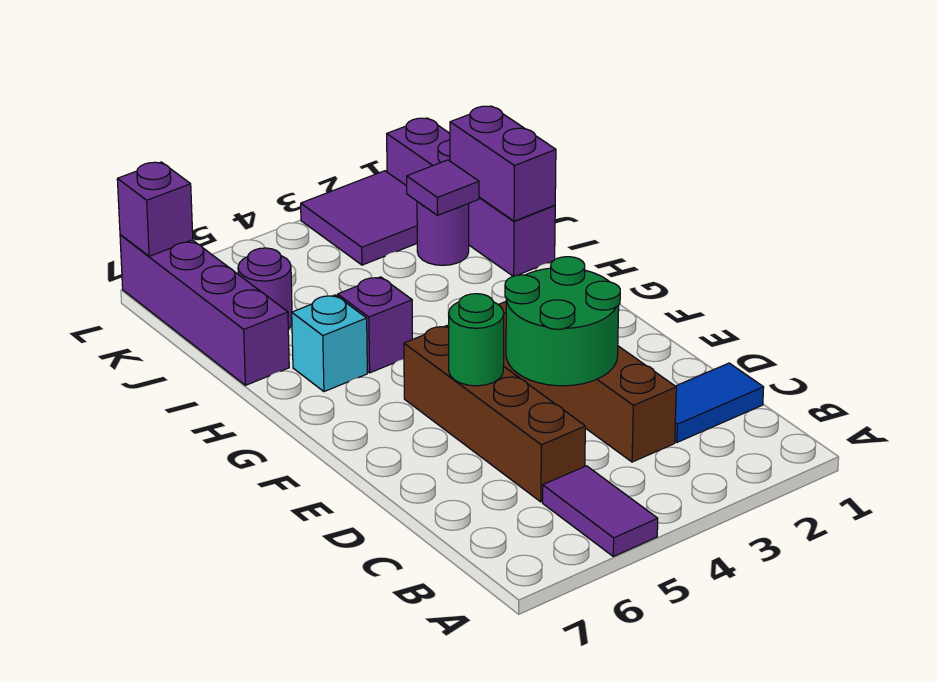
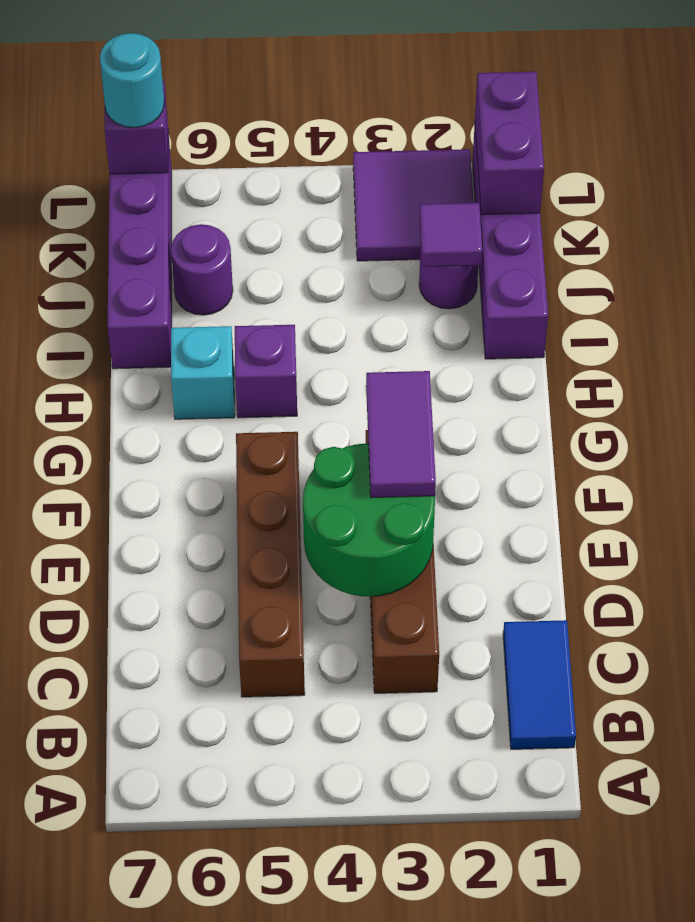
purple tile A5:B5 level 1 -> purple tile E3:F3 level 3
blue tile C1:C2 level 1 -> blue tile B1:C1 level 1
green round brick E5 level 2 -> none
purple brick I1:J1 level 2 -> purple brick K1:L1 level 2
none -> cyan round brick L7 level 3

